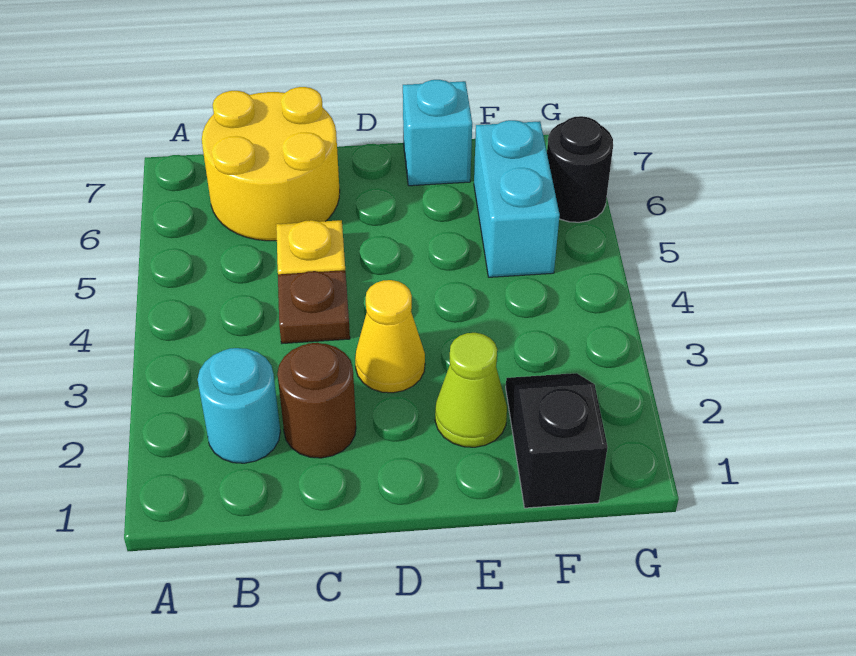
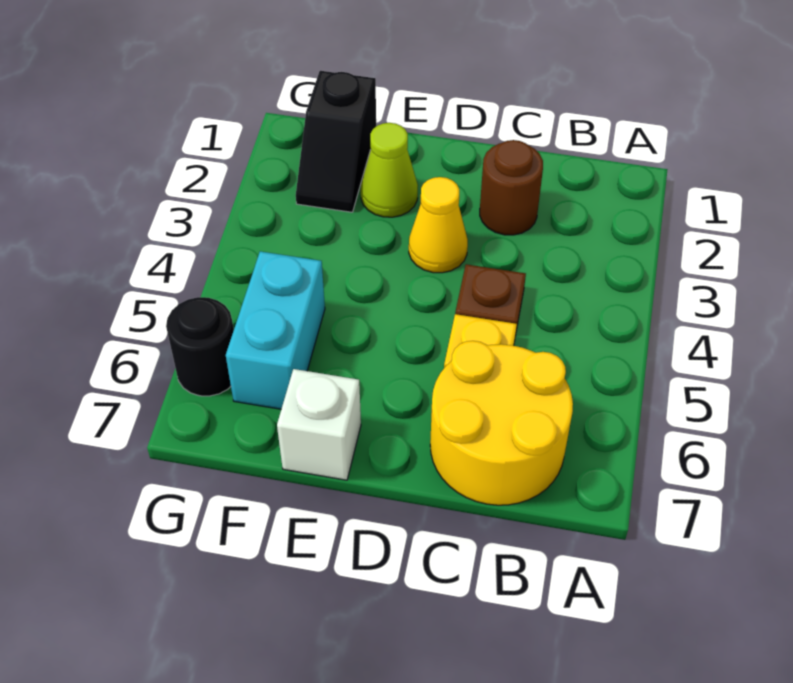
cyan round brick B2 level 1 -> none
cyan brick E7 level 1 -> white brick E7 level 1

